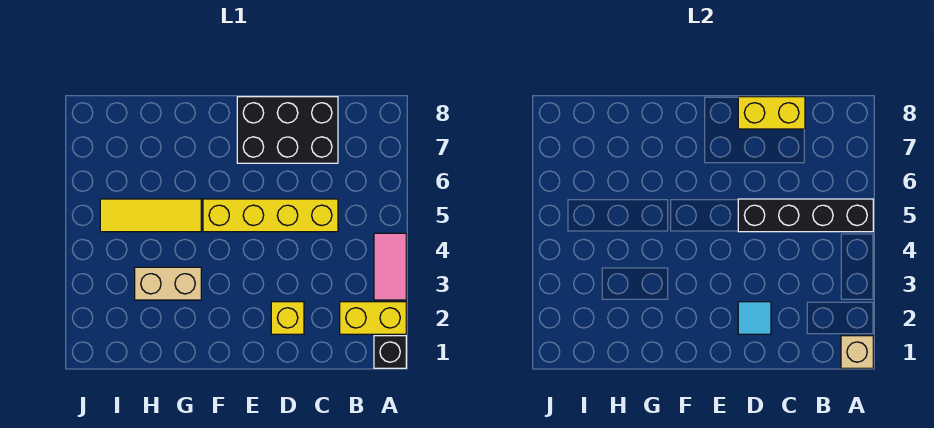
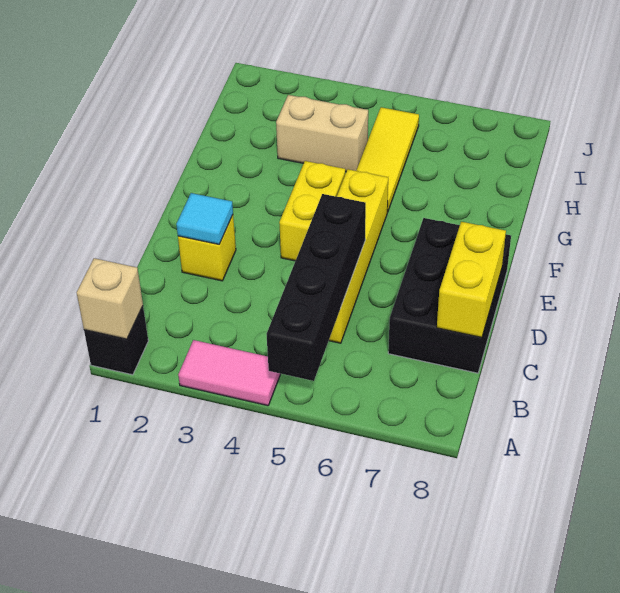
yellow brick A2:B2 level 1 -> yellow brick E4:F4 level 1
tan brick G3:H3 level 1 -> tan brick H3:H4 level 1

